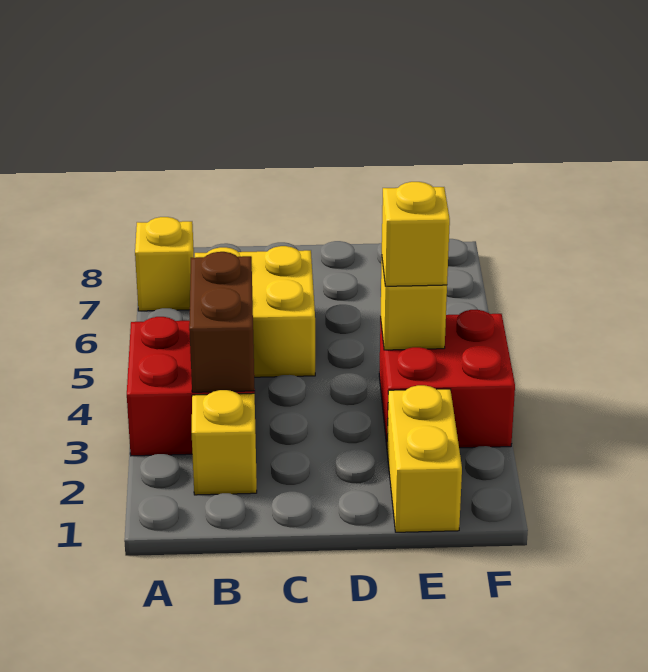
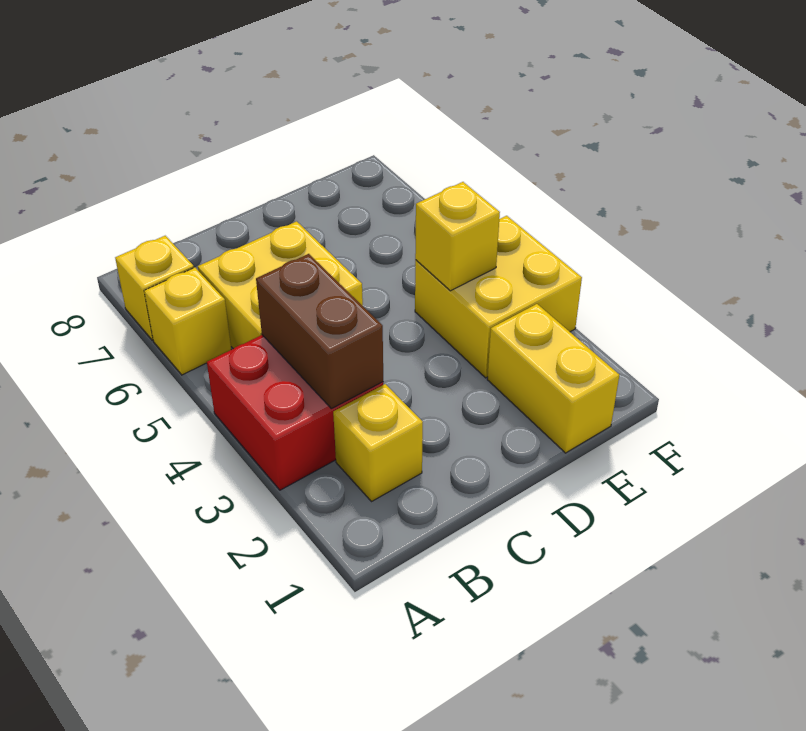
red brick E3:F4 level 1 -> yellow brick E3:F4 level 1
yellow brick E4 level 3 -> yellow brick A6 level 1

